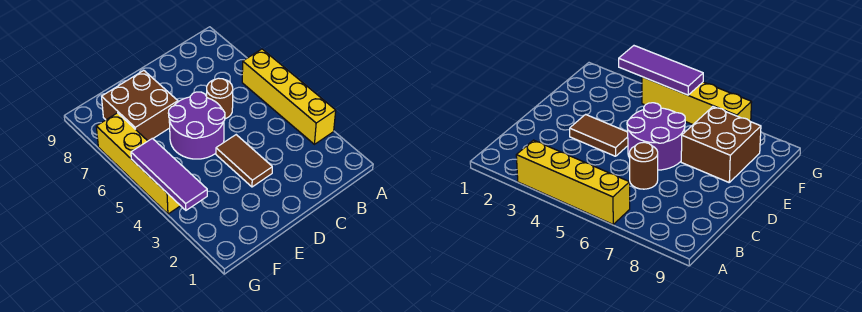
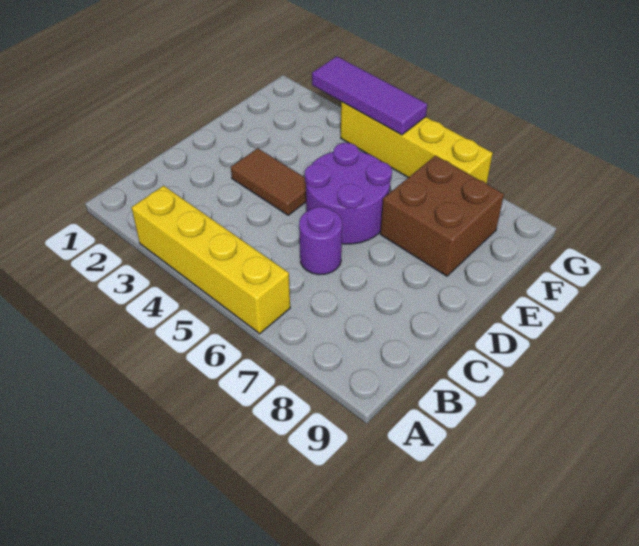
brown round brick C6 level 1 -> purple round brick C6 level 1

